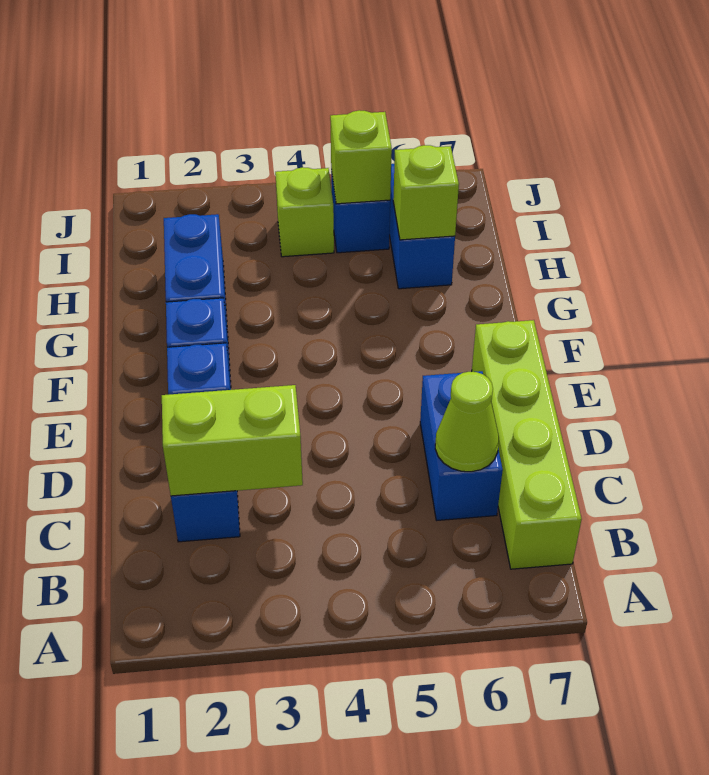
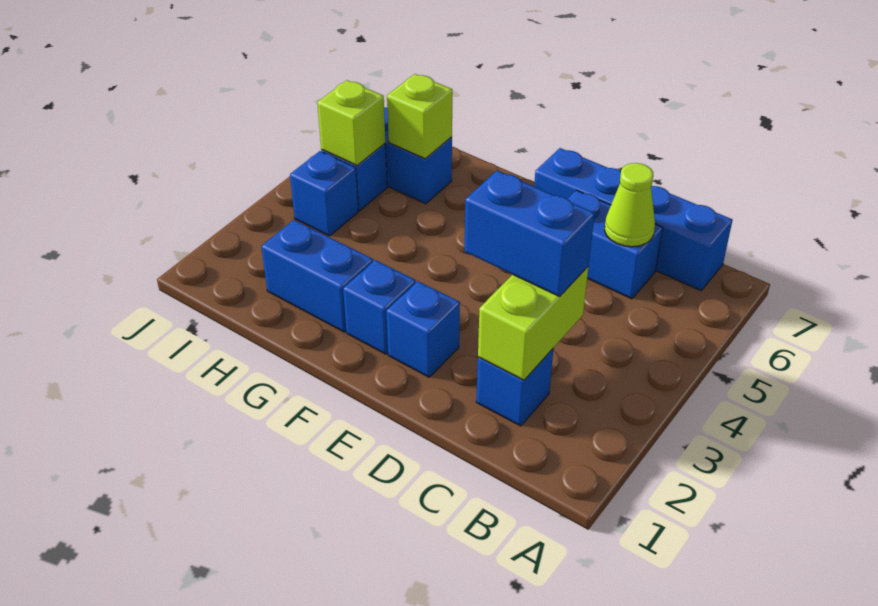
lime brick B7:E7 level 1 -> blue brick B7:E7 level 1
none -> blue brick C3:D3 level 3
lime brick I4 level 1 -> blue brick I4 level 1

